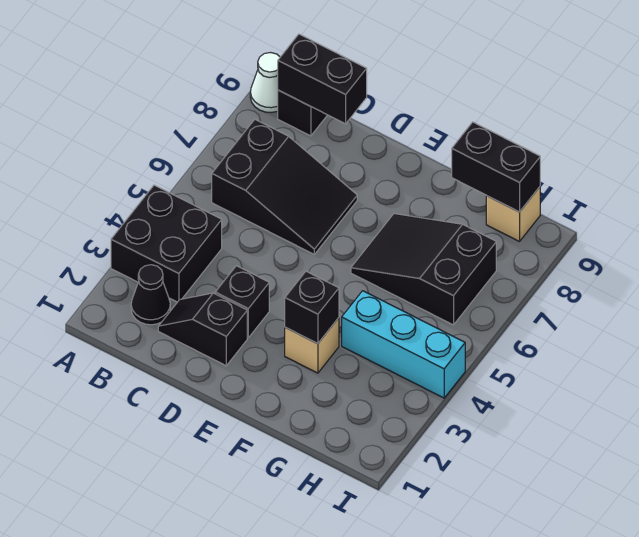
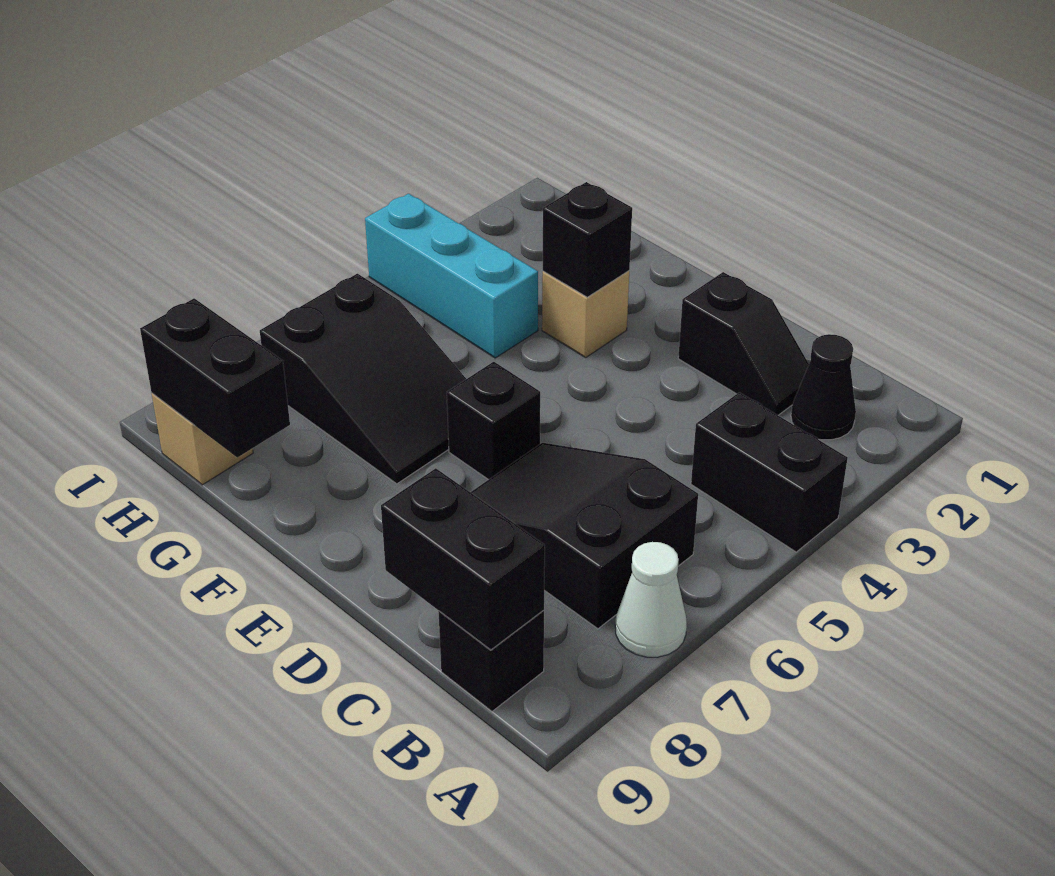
black brick A3:B4 level 1 -> black brick A4:B4 level 1
white cone A9 level 1 -> white cone A7 level 1
black brick D3 level 1 -> black brick E6 level 1

